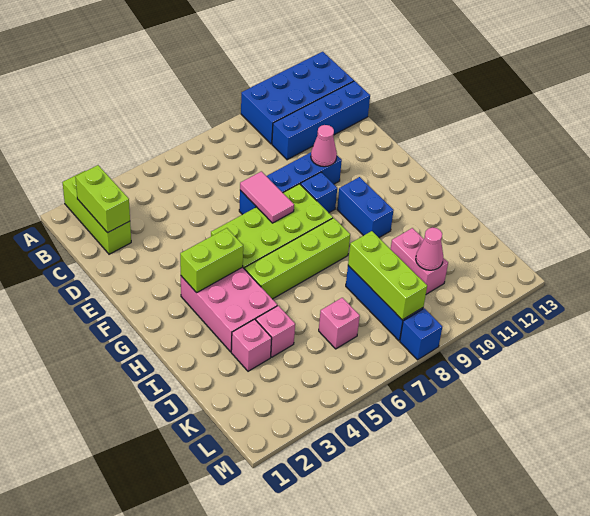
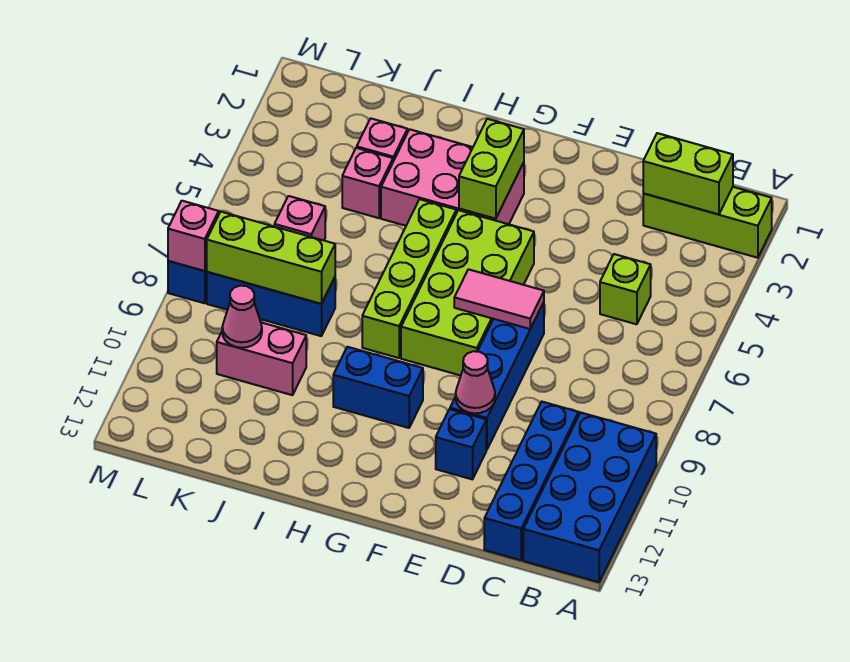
none -> lime brick C5 level 1
blue brick F9 level 1 -> blue brick E11 level 1
none -> pink brick M8 level 2

